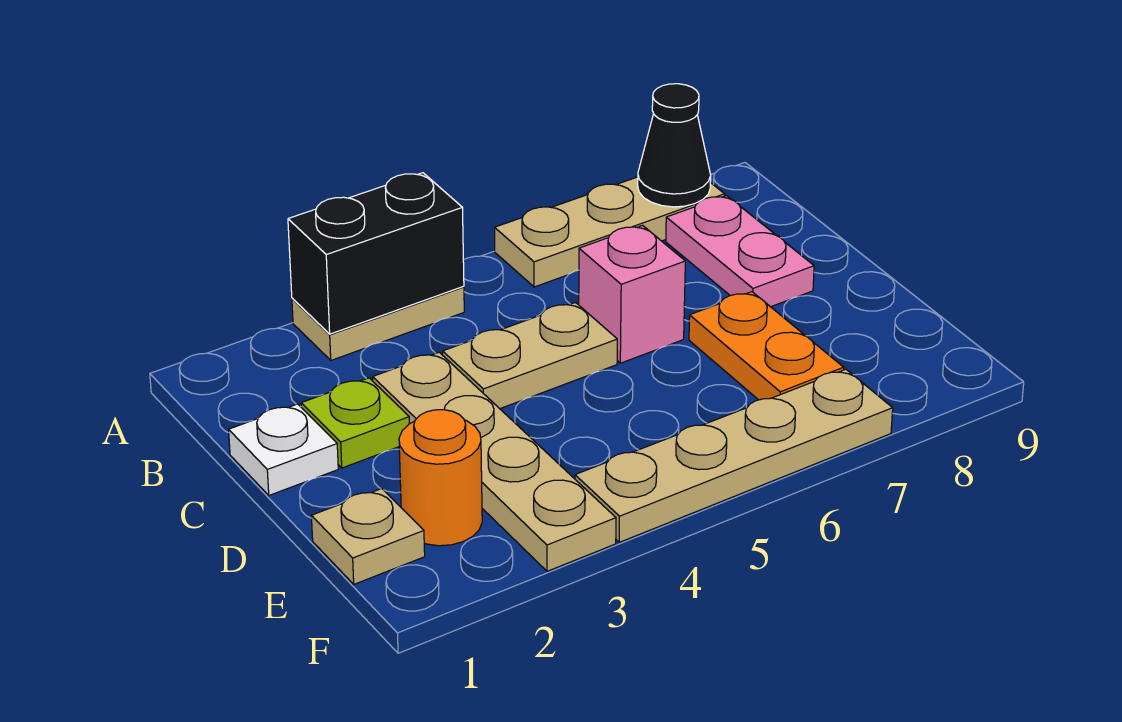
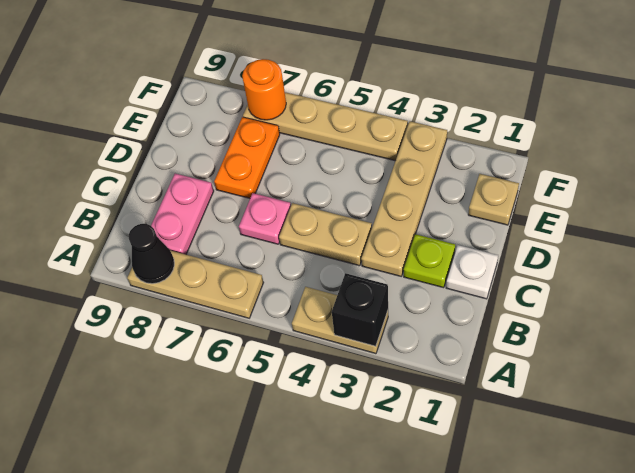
black brick A3:A4 level 2 -> black brick A3 level 2
pink brick C6 level 1 -> pink plate C6 level 1
orange round brick E2 level 1 -> orange round brick F7 level 2

